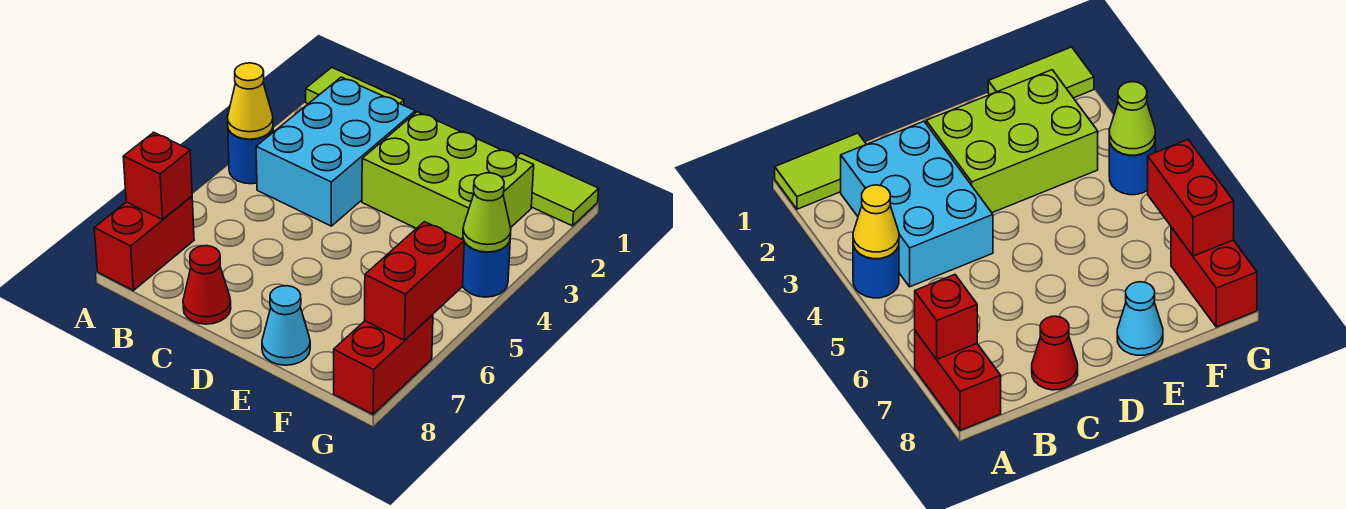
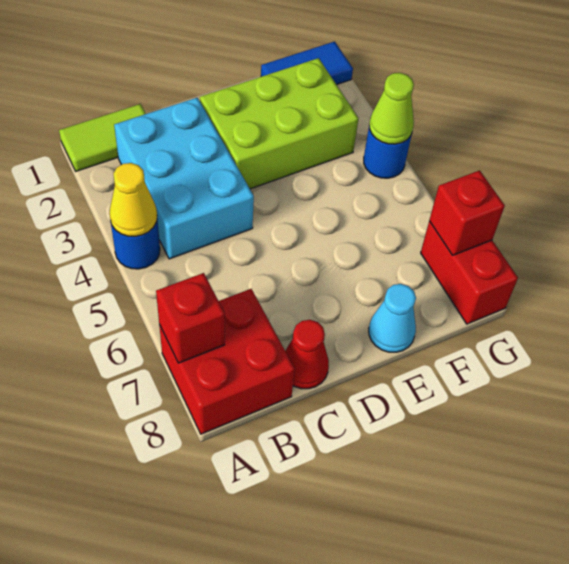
red brick A7:A8 level 1 -> red brick A7:B8 level 1
lime tile F1:G1 level 1 -> blue tile F1:G1 level 1
red brick G6:G7 level 2 -> red brick G7 level 2

